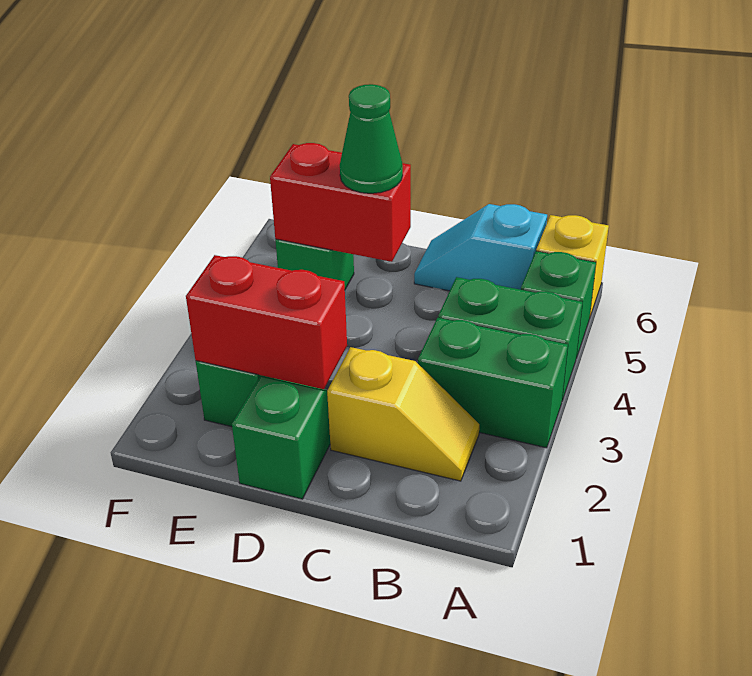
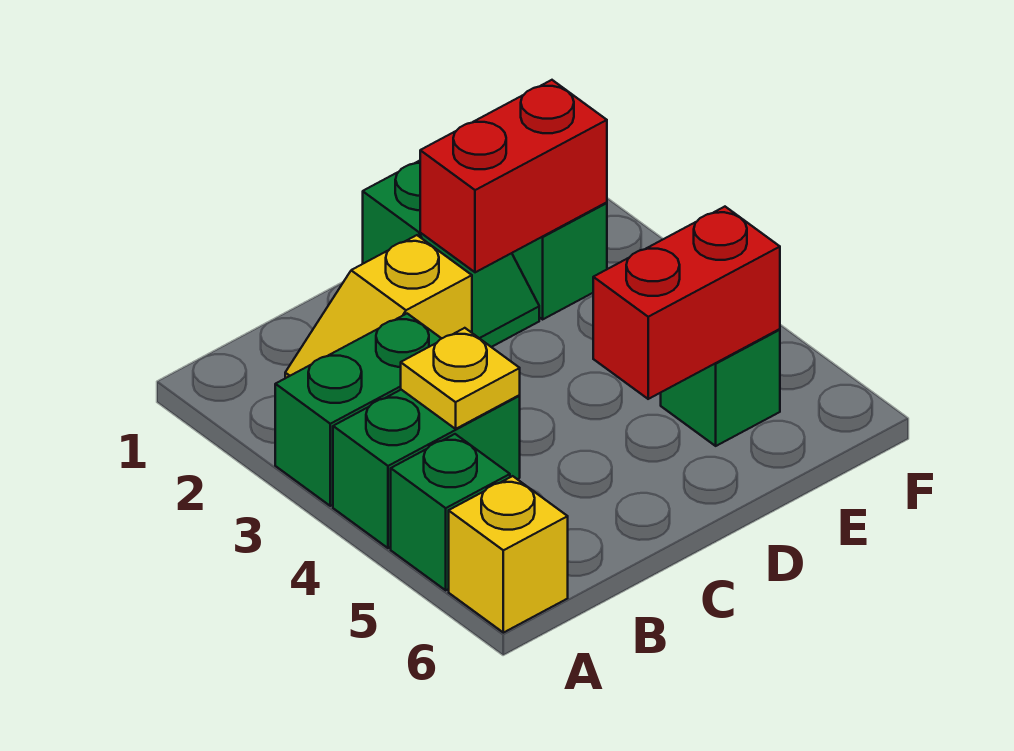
none -> yellow plate B4 level 2
cyan slope B6:C6 level 1 top B -> none
green cone D5 level 3 -> none

